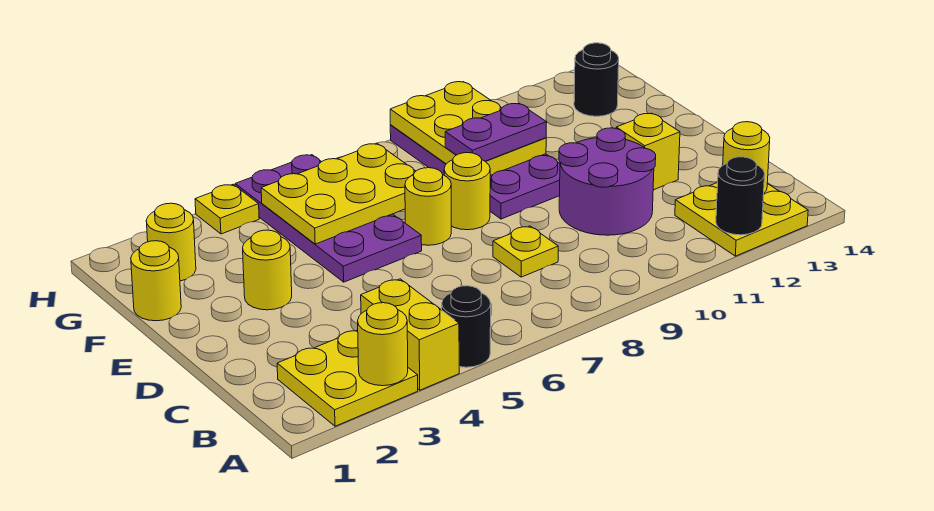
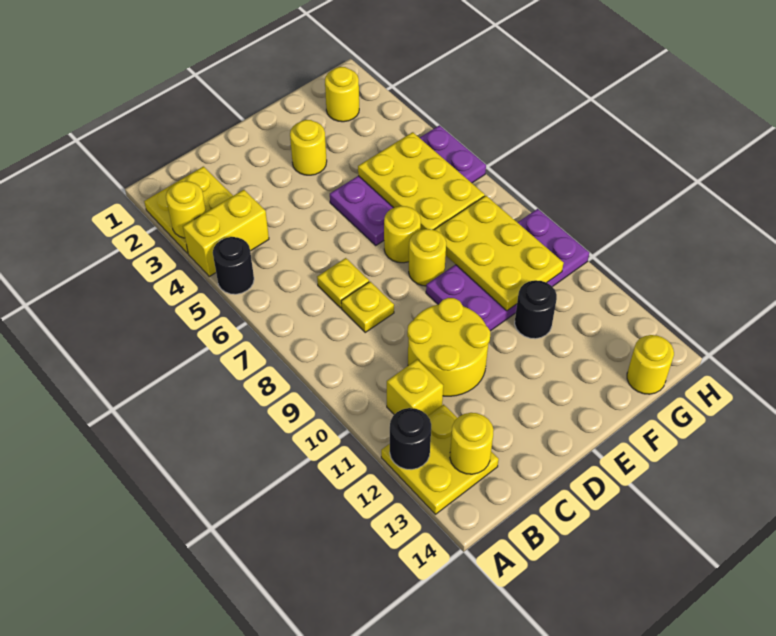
purple round brick C10:D11 level 1 -> yellow round brick C10:D11 level 1
yellow brick D12 level 1 -> yellow brick B11 level 1
yellow round brick F1 level 1 -> yellow round brick G14 level 1
yellow plate F9:H10 level 2 -> yellow plate F8:G10 level 2
purple plate F9:F10 level 3 -> none
black round brick G13 level 1 -> black round brick F11 level 1
yellow plate H4 level 1 -> yellow plate C7 level 1

